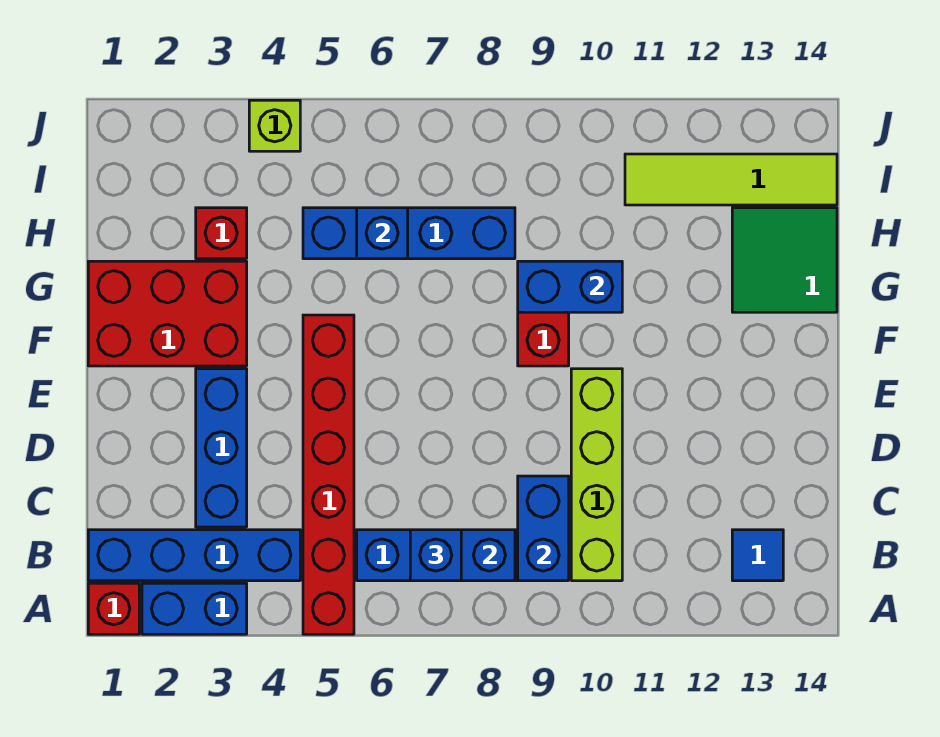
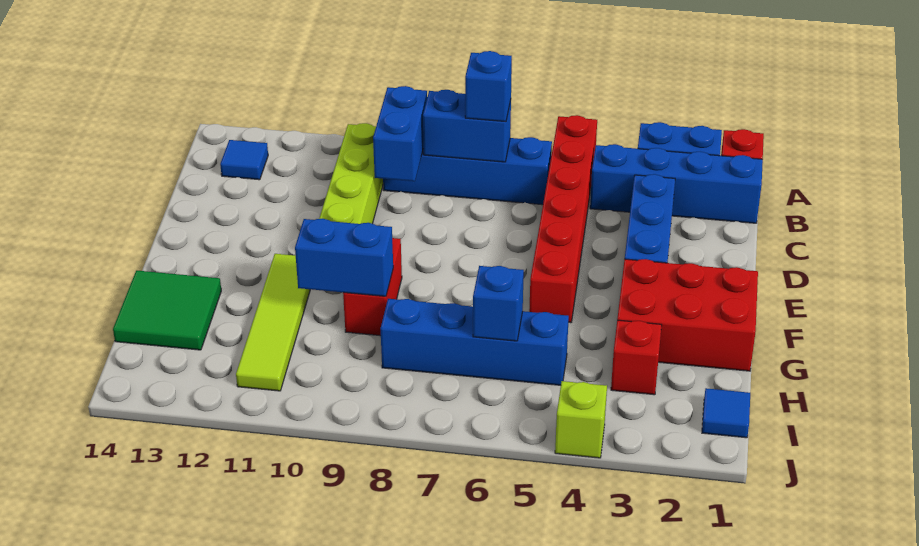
none -> blue tile I1 level 1
lime tile I11:I14 level 1 -> lime tile F11:I11 level 1

